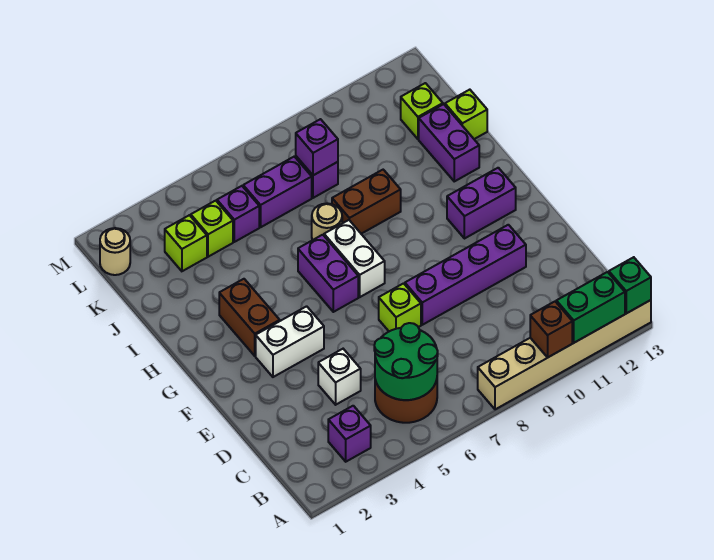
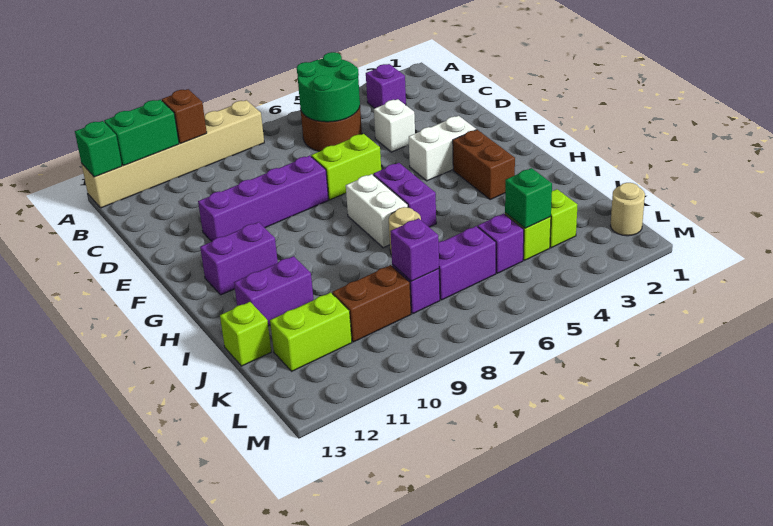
lime brick E7 level 1 -> lime brick E6:E7 level 1
brown brick I8:I9 level 1 -> brown brick K9:K10 level 1
purple brick I12:J12 level 1 -> purple brick I11:I12 level 1
none -> green brick K4 level 2
lime brick K12 level 1 -> lime brick K11:K12 level 1

